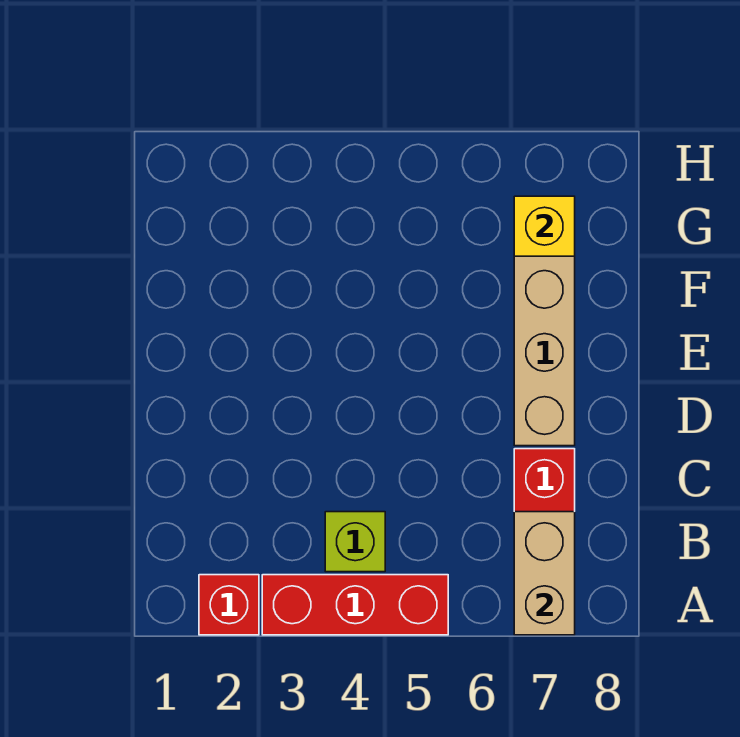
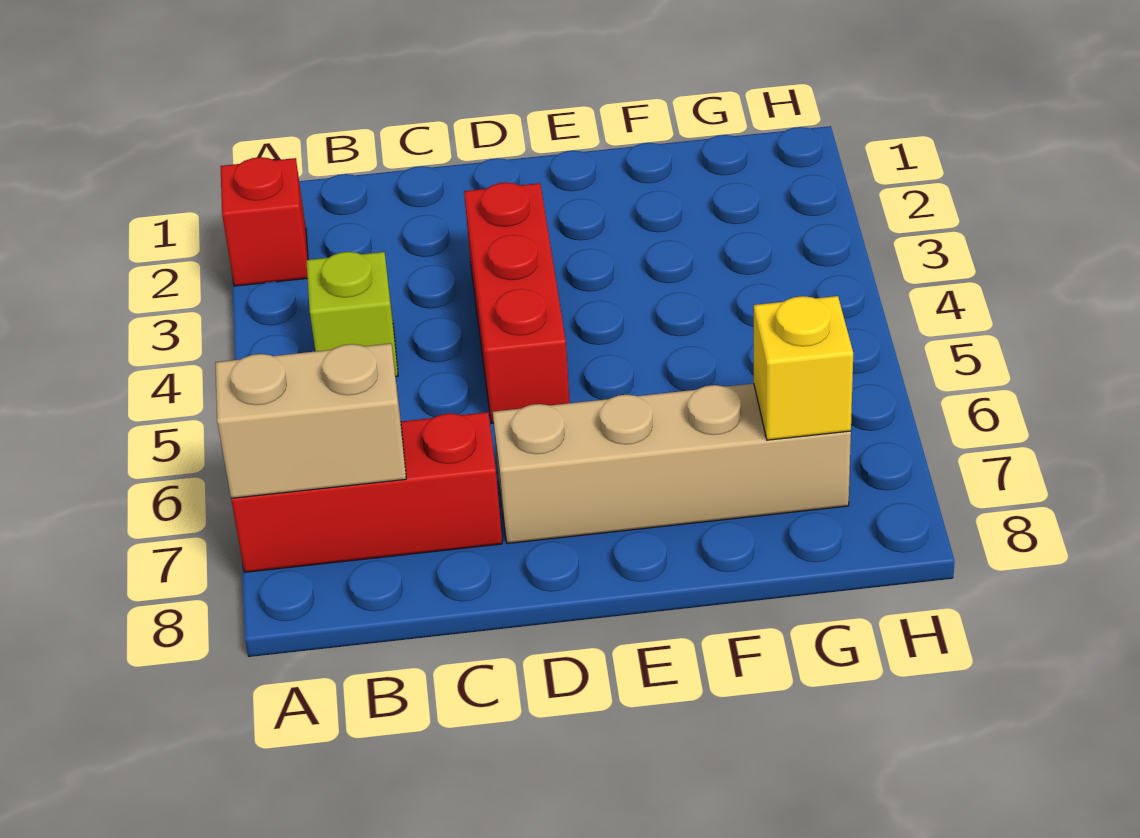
red brick A3:A5 level 1 -> red brick D3:D5 level 1

